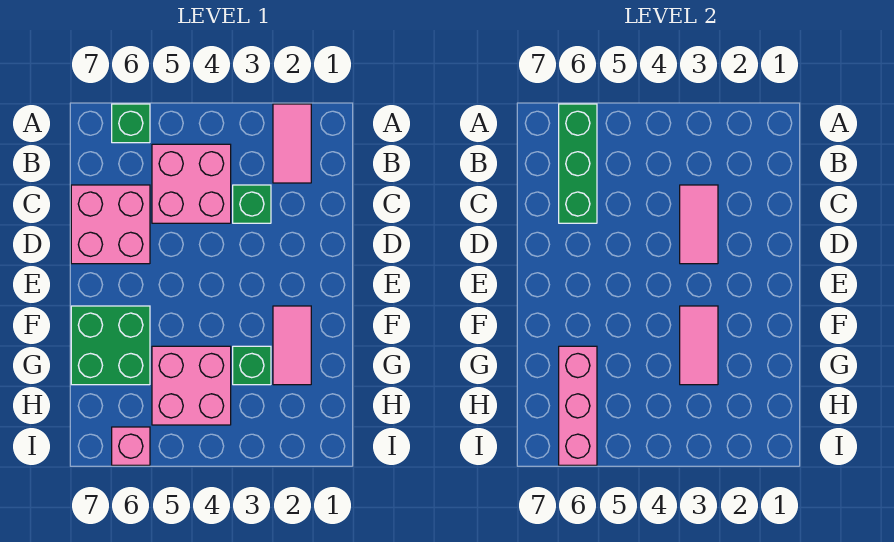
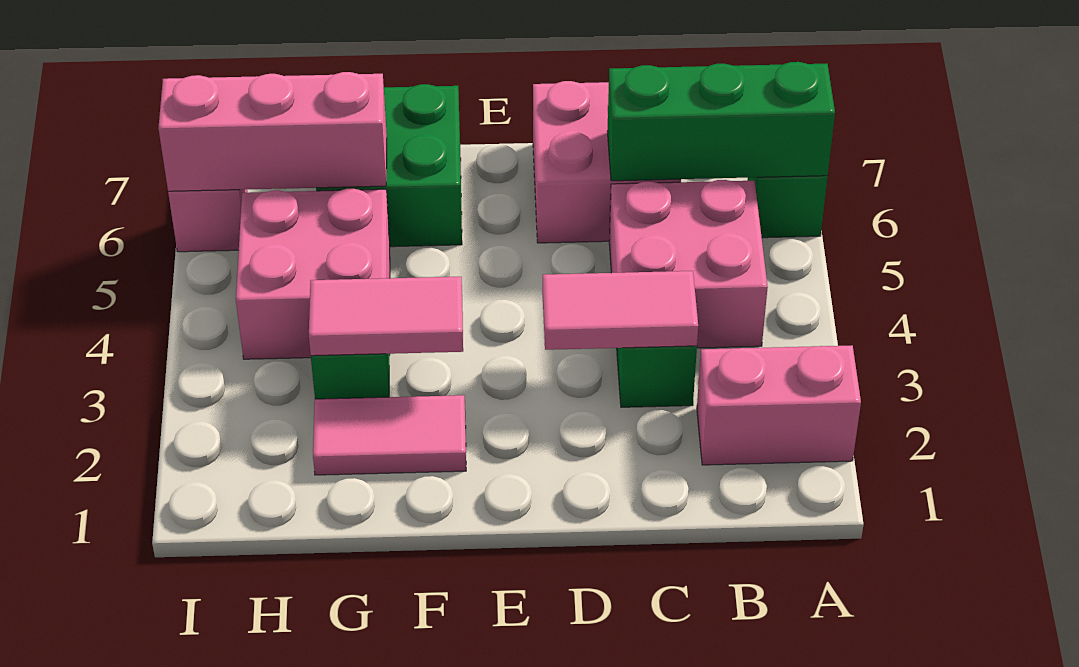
pink tile A2:B2 level 1 -> pink brick A2:B2 level 1

